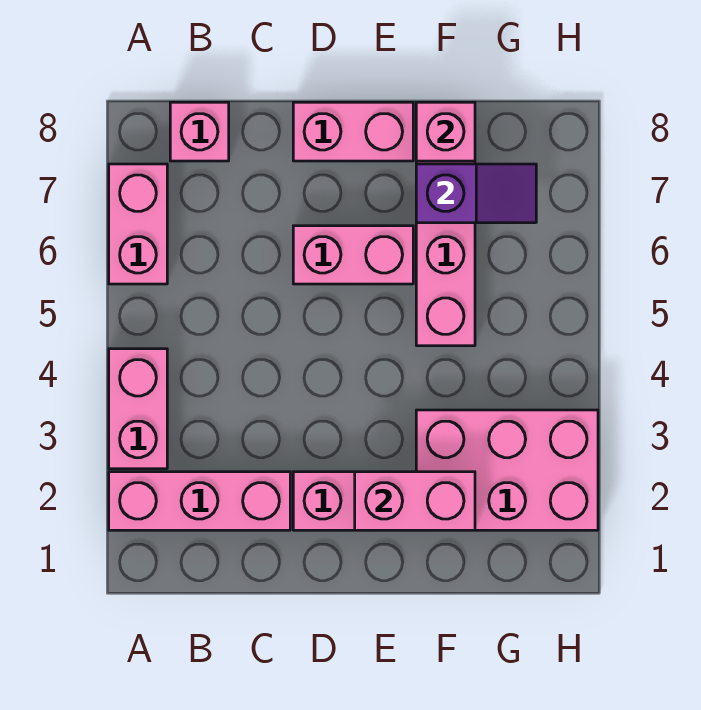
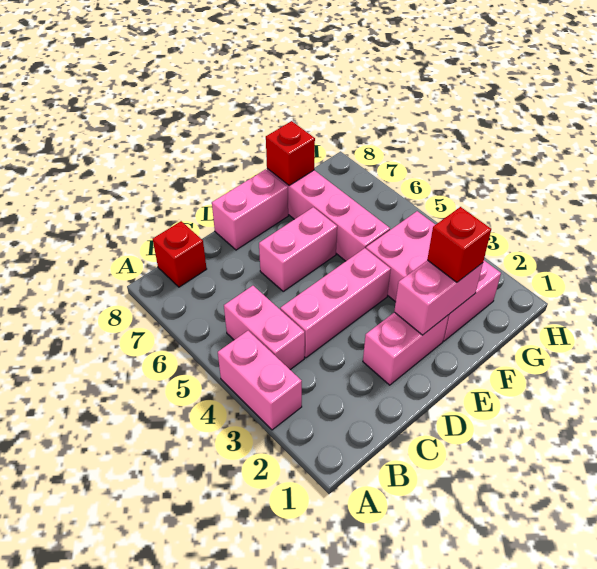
pink brick A2:C2 level 1 -> pink brick C4:E4 level 1
pink brick A6:A7 level 1 -> pink brick B4:B5 level 1
pink brick B8 level 1 -> red brick B8 level 1
pink brick F2:H3 level 1 -> pink brick F2:G4 level 1
none -> red brick F2 level 3
purple slope F7:G7 level 2 top F -> none
pink brick F8 level 2 -> red brick F8 level 2

